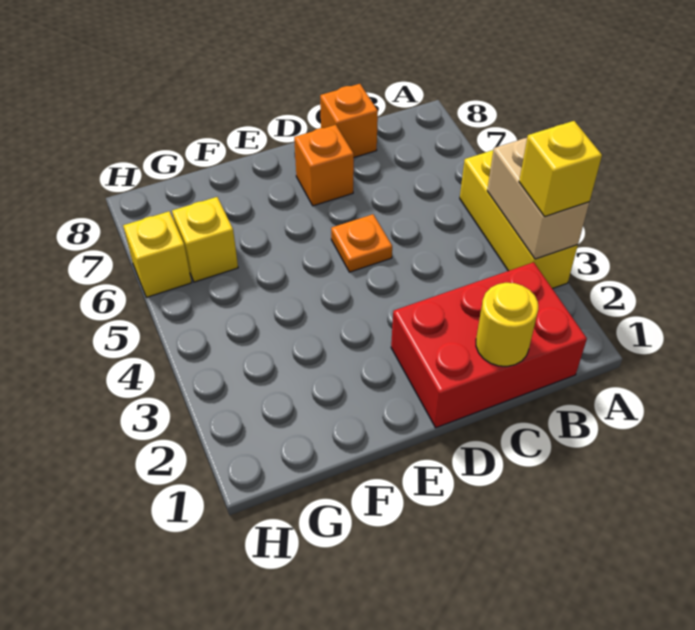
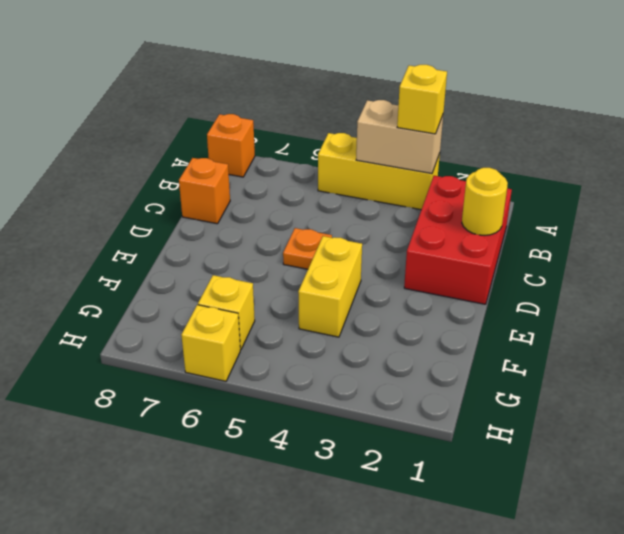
orange brick D7 level 1 -> orange brick A8 level 1
none -> yellow brick E4:F4 level 1

